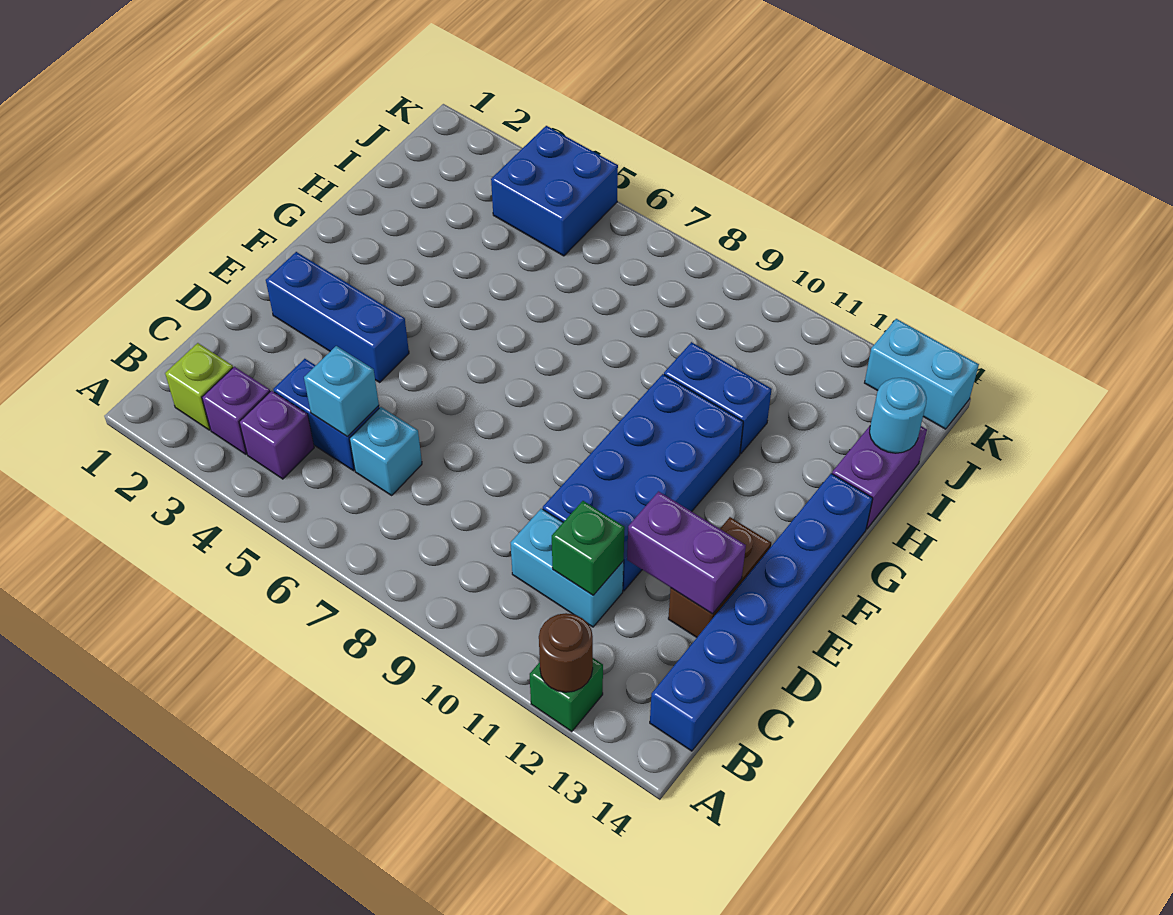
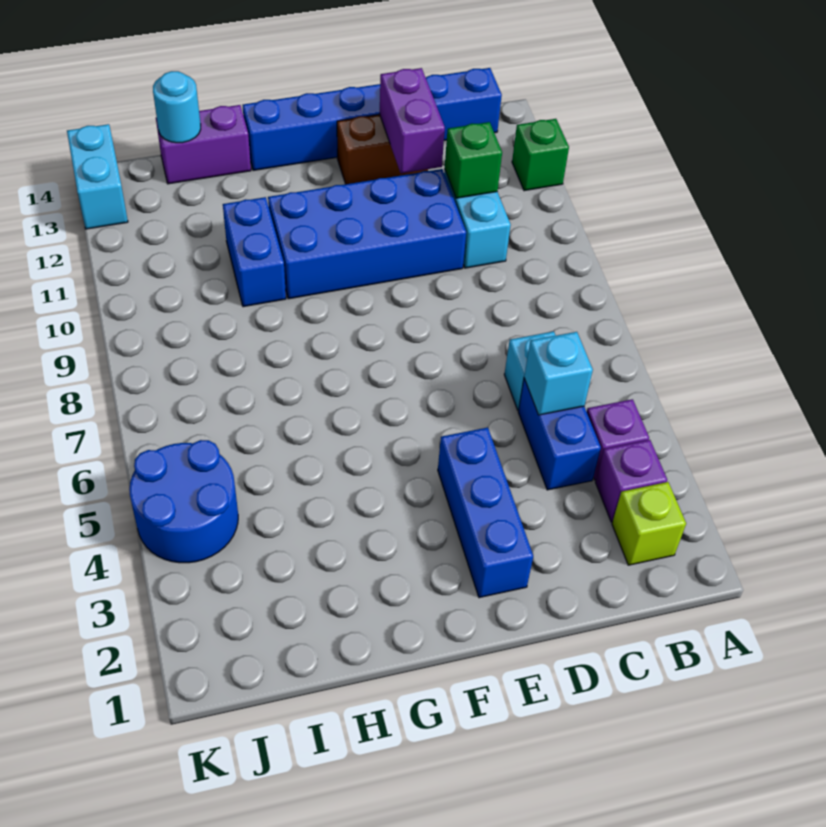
brown round brick A12 level 2 -> none
blue brick J4:K5 level 1 -> blue round brick J4:K5 level 1

